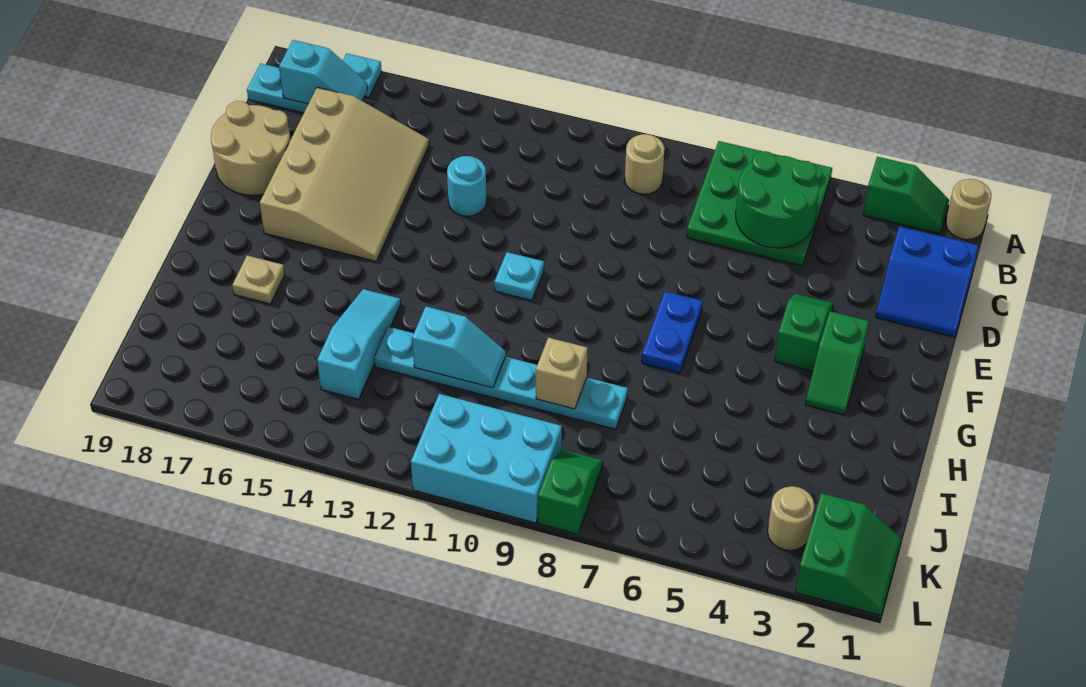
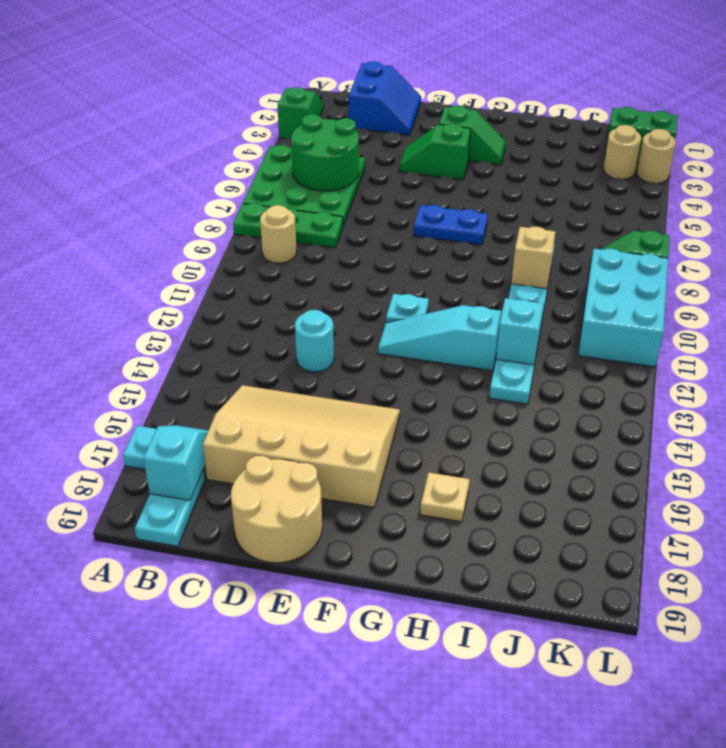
tan round brick A1 level 1 -> tan round brick L3 level 1
none -> green plate A8:C8 level 1
cyan slope H14:J14 level 1 top J -> cyan slope F12:H12 level 1 top H

